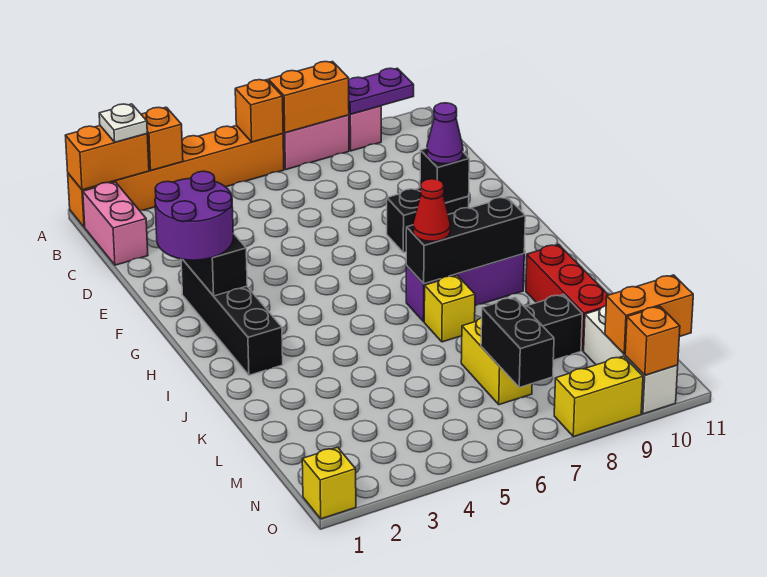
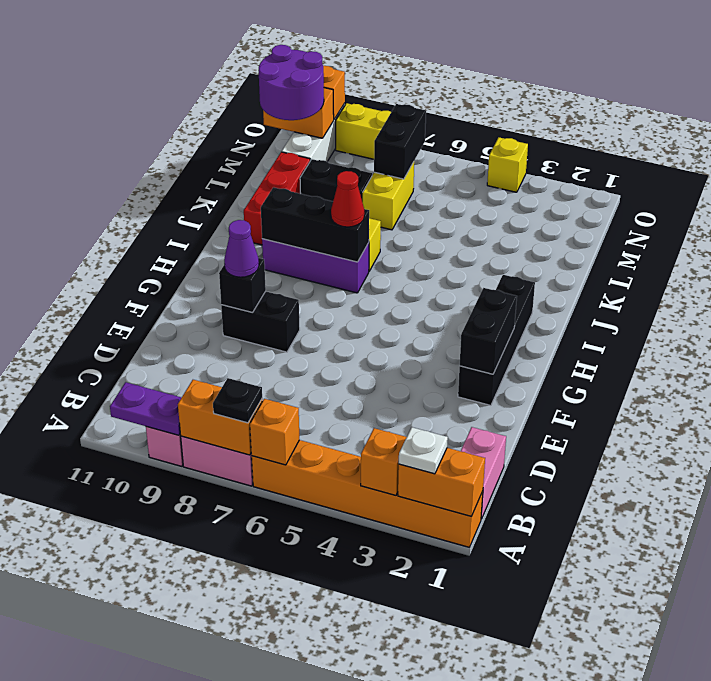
none -> black plate A7 level 3
purple round brick F1:G2 level 3 -> purple round brick M10:N11 level 3
yellow brick O1 level 1 -> yellow brick O4 level 1

